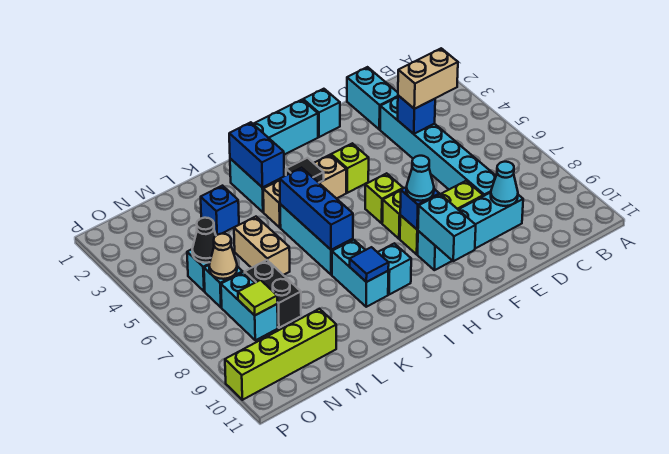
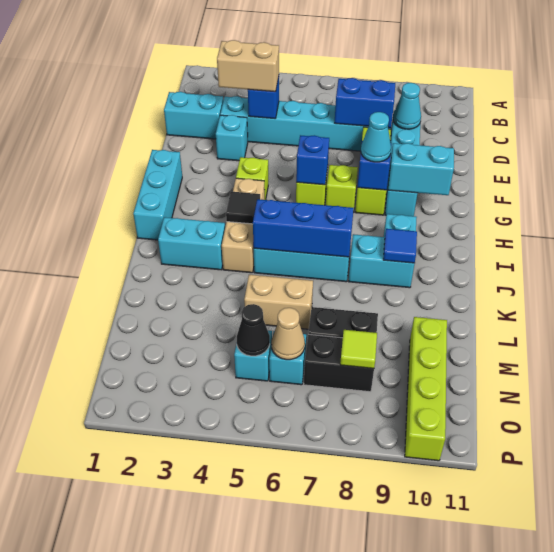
tan brick C4:D4 level 3 -> tan brick D3:D4 level 3
cyan brick F1 level 1 -> cyan brick E3 level 1
blue brick J2:J3 level 2 -> blue brick D7:D8 level 2
blue brick L3 level 1 -> blue brick G6 level 2
cyan brick N7:N8 level 1 -> black brick N7:N8 level 1

